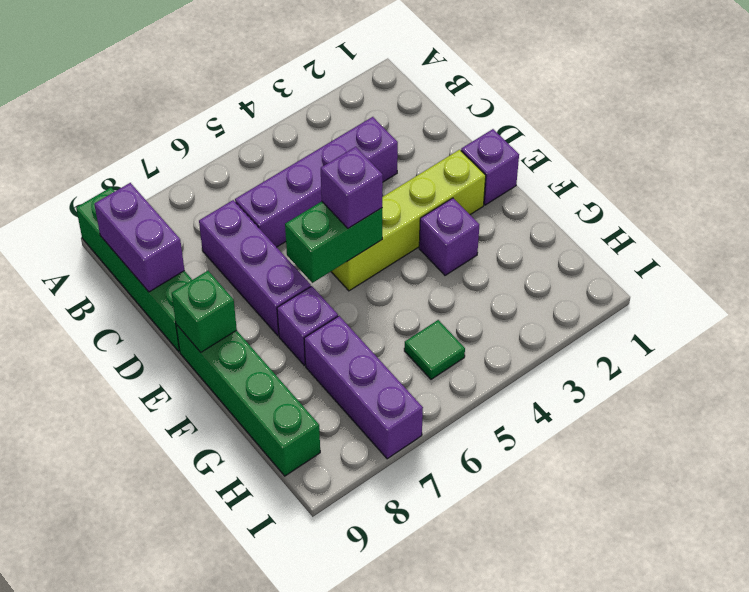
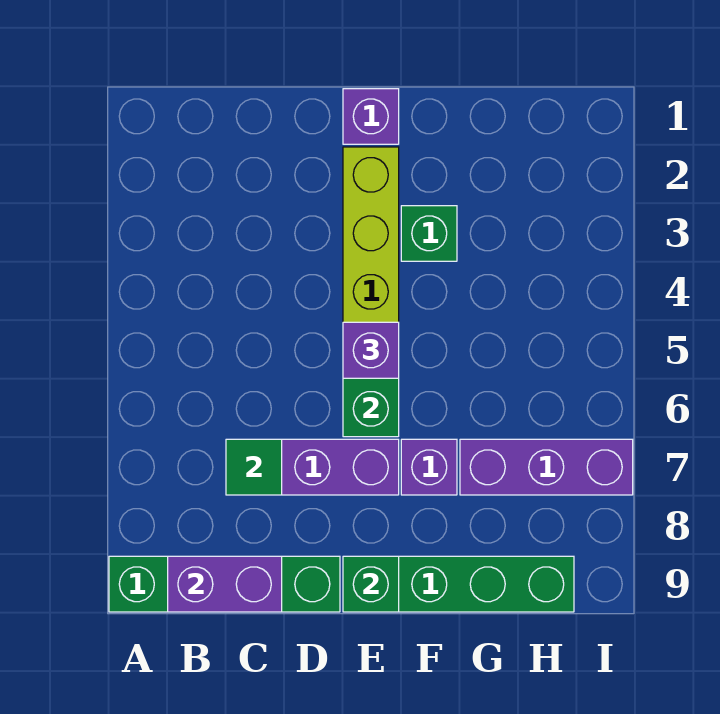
purple brick C3:C6 level 1 -> none
purple brick F3 level 1 -> green brick F3 level 1
green tile H5 level 1 -> green tile C7 level 2

